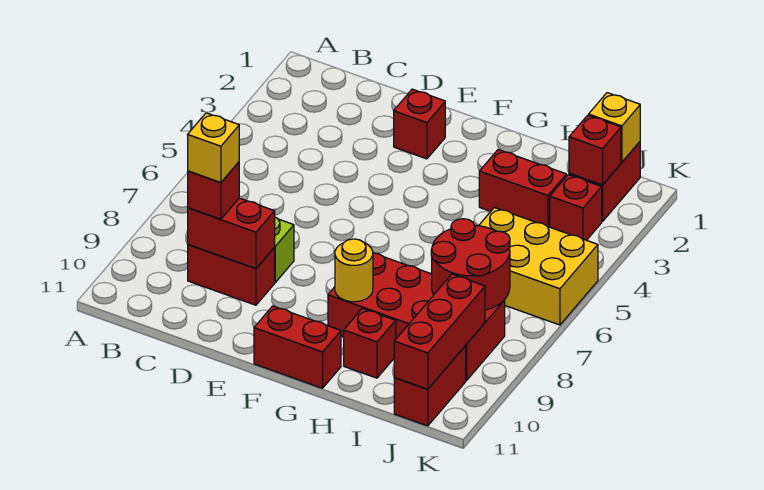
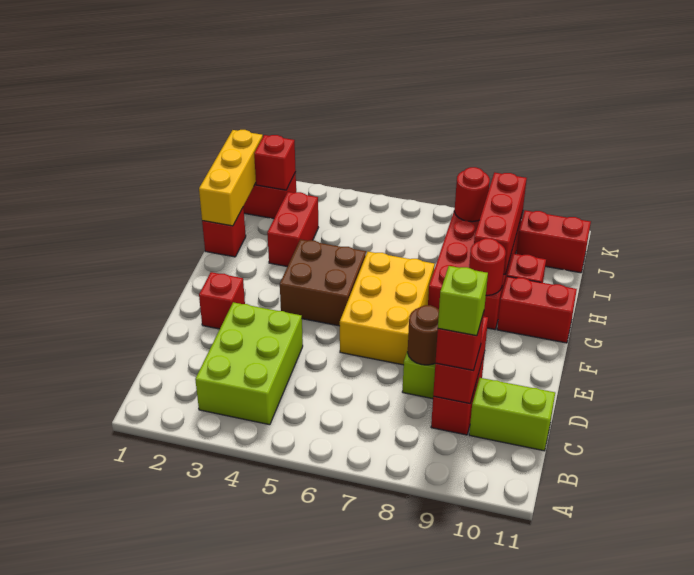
none -> lime brick B3:D4 level 1
yellow brick C9 level 4 -> lime brick C9 level 4
none -> lime brick C10:C11 level 1
none -> brown round brick D8 level 2
none -> brown brick F4:G5 level 1
red brick F11:G11 level 1 -> red brick G10:G11 level 1
yellow round brick G9 level 2 -> red round brick G9 level 2
yellow brick I5:K6 level 1 -> yellow brick E6:G7 level 1
red round brick I7:J8 level 2 -> red round brick J8 level 2
yellow brick J1 level 2 -> yellow brick H1:J1 level 2
red brick J3 level 1 -> red brick H1 level 1
red brick J9:J11 level 2 -> red brick H9:J9 level 2

